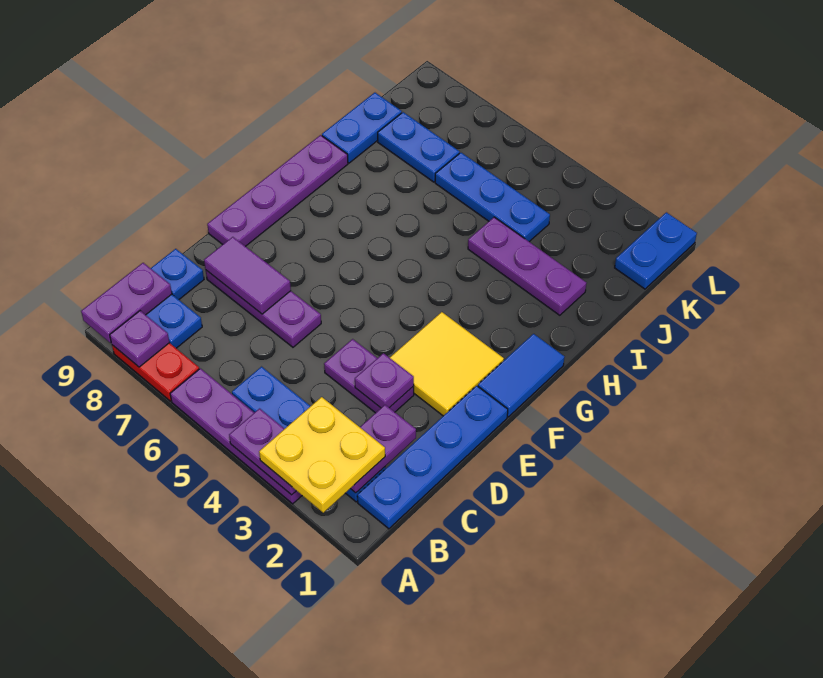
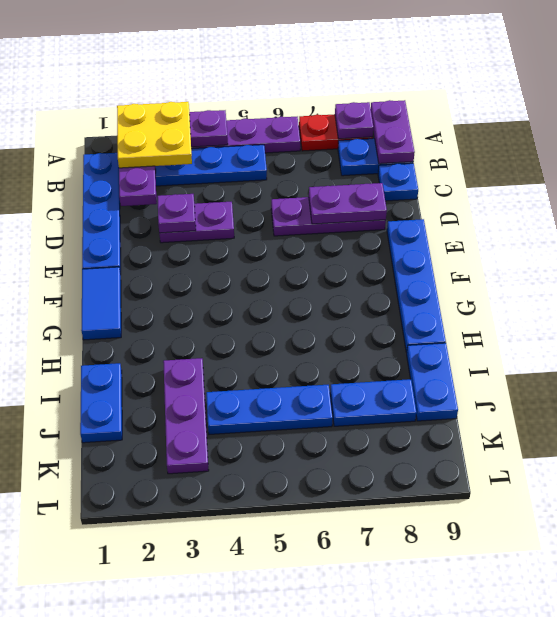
purple tile D7:D8 level 2 -> purple plate D7:D8 level 2
yellow tile E2:F3 level 1 -> none
purple plate E9:H9 level 1 -> blue plate E9:H9 level 1
purple plate I2:I4 level 1 -> purple plate I3:K3 level 1
blue plate K1:L1 level 1 -> blue plate I1:J1 level 1

